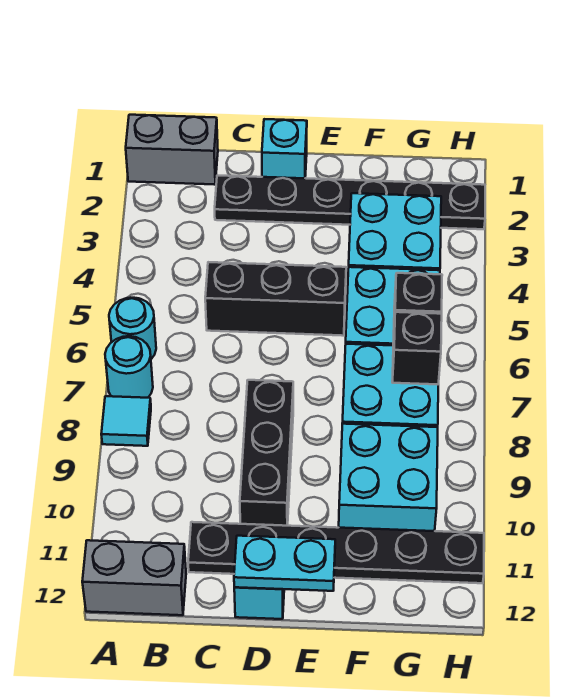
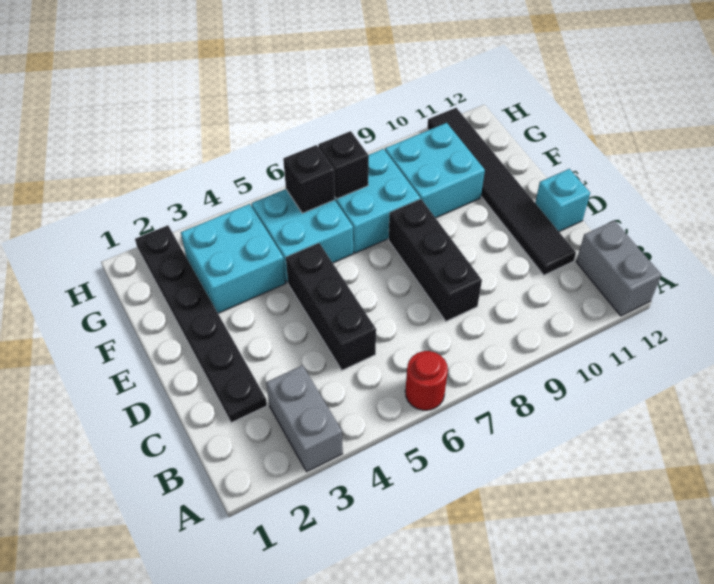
grey brick A1:B1 level 1 -> grey brick A3:B3 level 1
cyan round brick A6 level 1 -> red round brick A6 level 1
cyan round brick A7 level 1 -> none
cyan tile A8 level 1 -> none
black plate C11:H11 level 1 -> black tile C11:H11 level 1
cyan brick D1 level 1 -> none
black brick D8:D10 level 1 -> black brick C8:E8 level 1
cyan plate D12:E12 level 2 -> none

